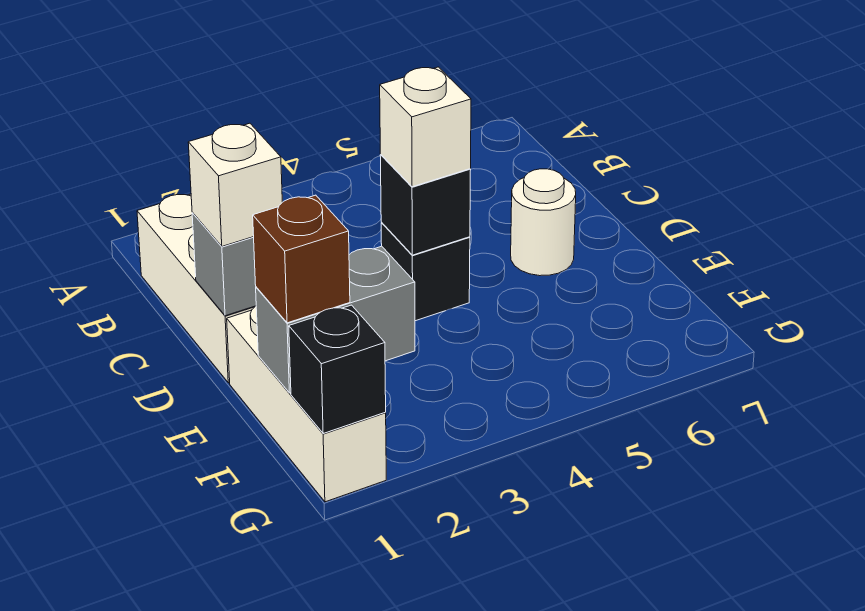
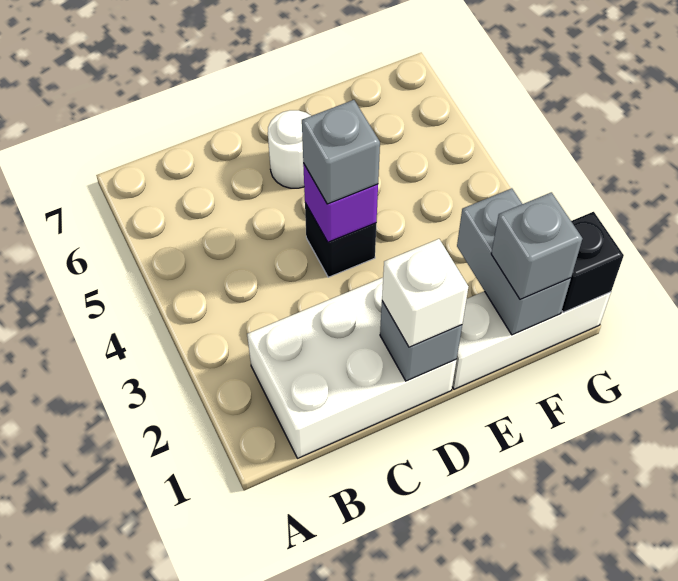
black brick D4 level 2 -> purple brick D4 level 2
white brick D4 level 3 -> grey brick D4 level 3
brown brick F1 level 3 -> grey brick F1 level 3

